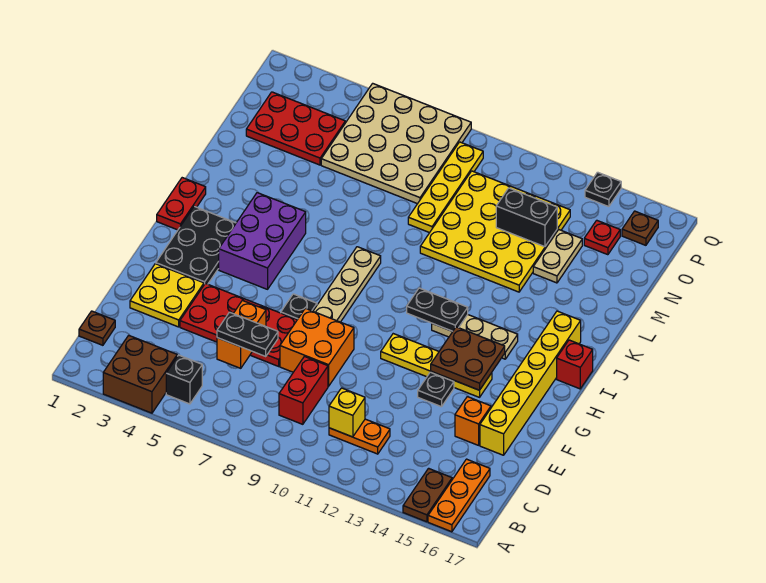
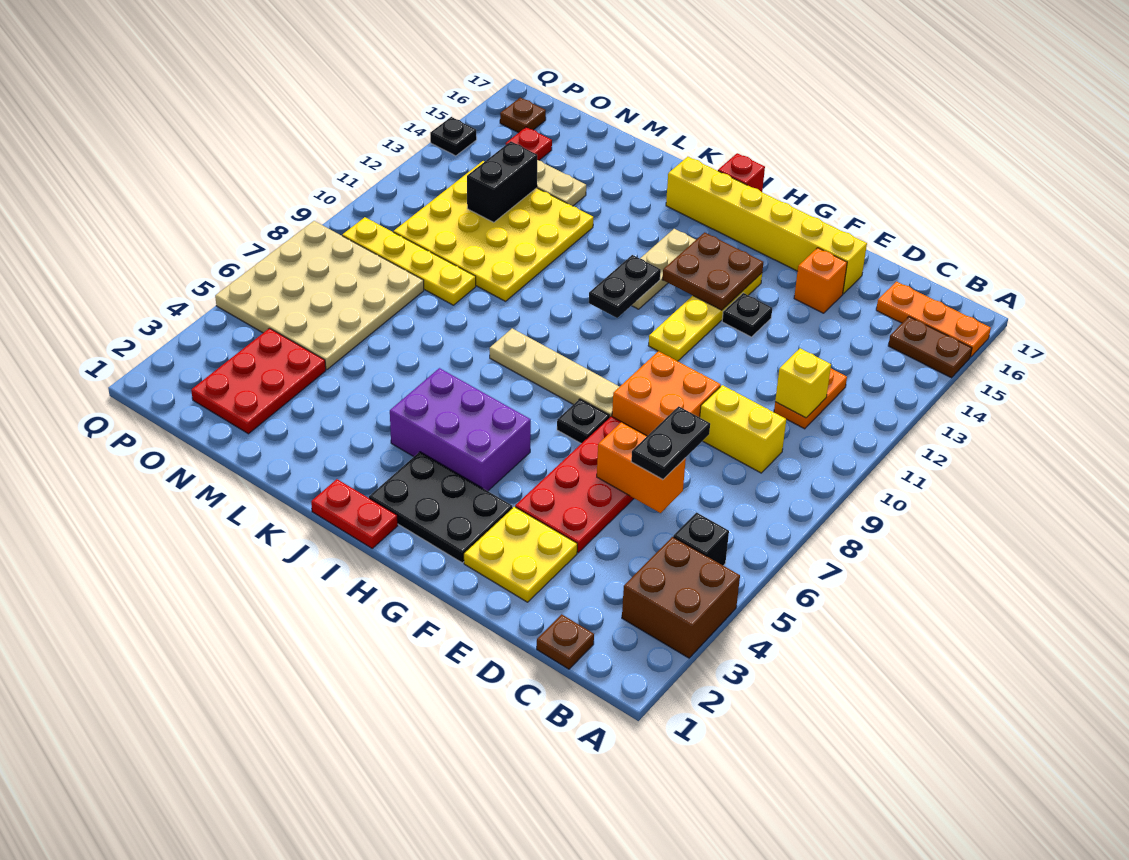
red brick C9:D9 level 1 -> yellow brick C9:D9 level 1

